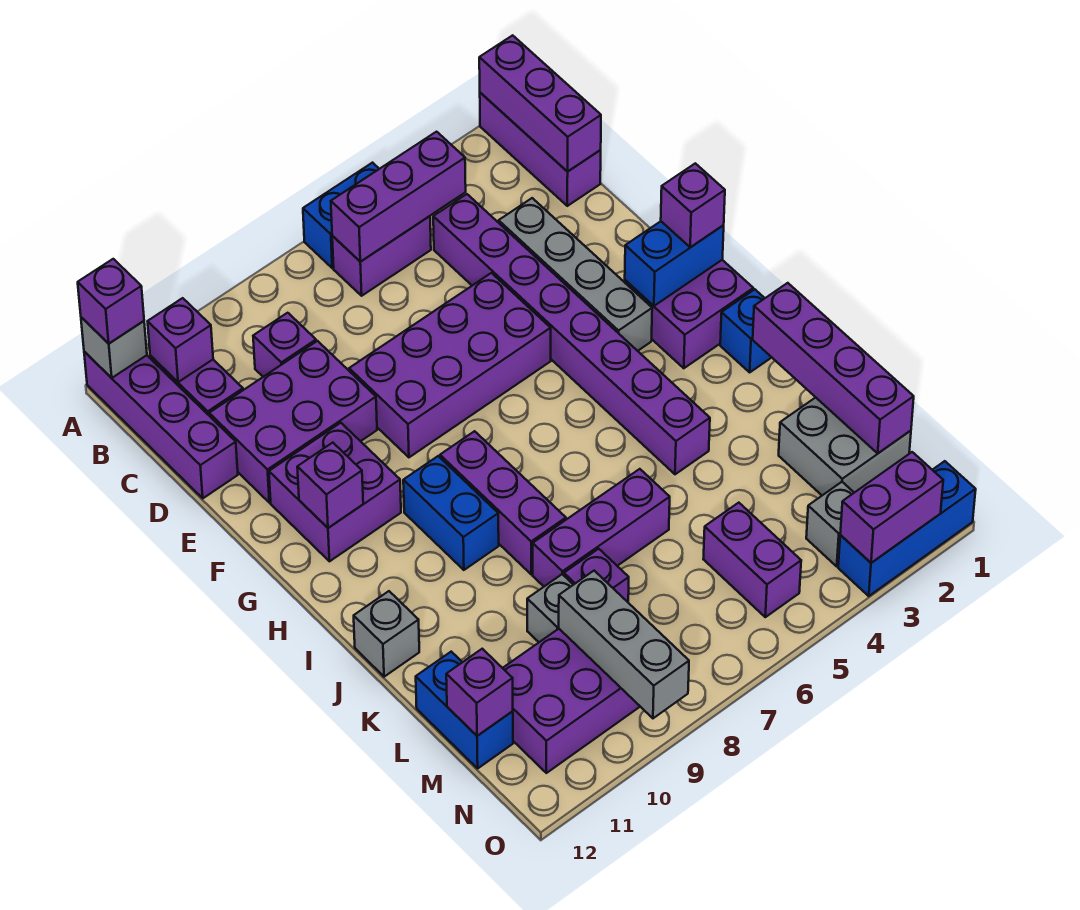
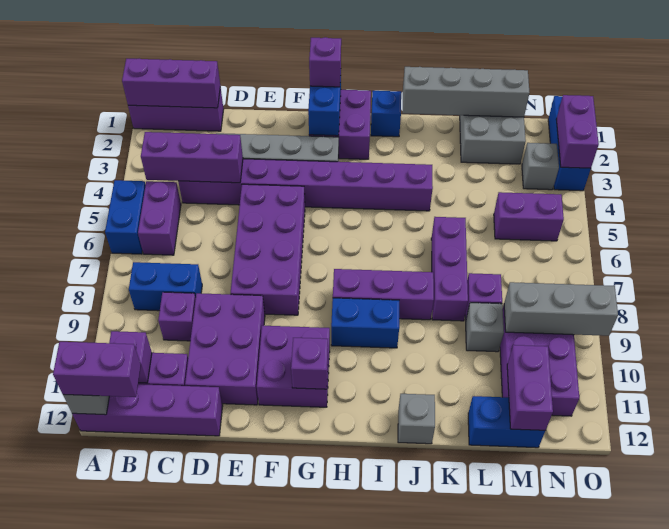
purple brick A12 level 3 -> purple brick A12:B12 level 3
purple brick B4:B6 level 2 -> purple brick B4:D4 level 2
none -> blue brick B8:C8 level 1
purple brick J1:M1 level 2 -> grey brick J1:M1 level 2
purple brick M12 level 2 -> purple brick M11:M12 level 2

